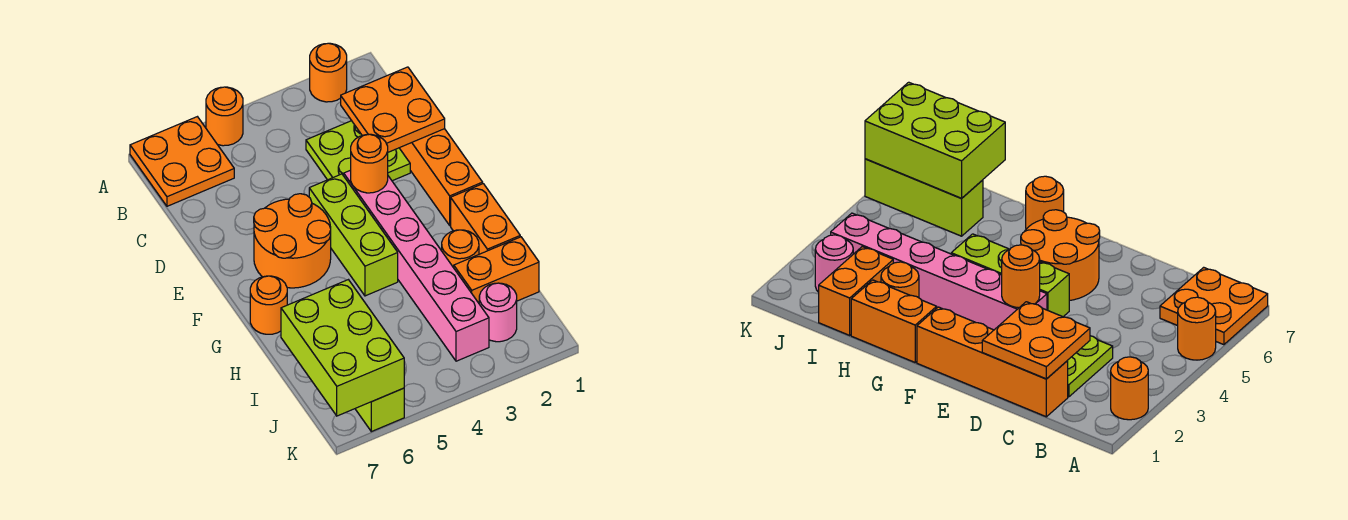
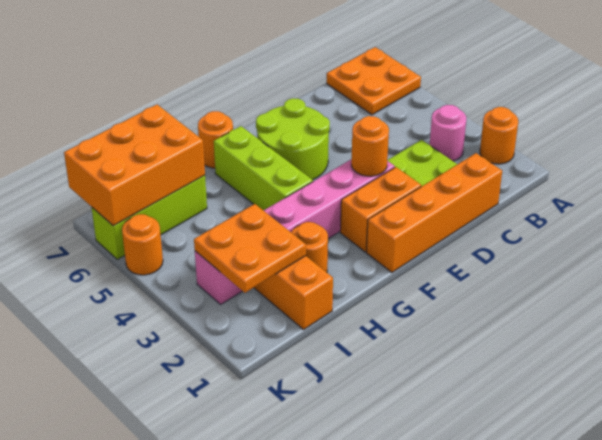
orange round brick A5 level 1 -> orange round brick K5 level 1
orange plate C1:D2 level 2 -> orange plate I2:J3 level 2
lime brick E4:G4 level 1 -> lime brick G4:G6 level 1
orange round brick E5:F6 level 1 -> lime round brick E5:F6 level 1
orange brick G1:H1 level 1 -> orange brick E2:F2 level 1
lime brick I6:K7 level 2 -> orange brick I6:K7 level 2
pink round brick J2 level 1 -> pink round brick B3 level 1

